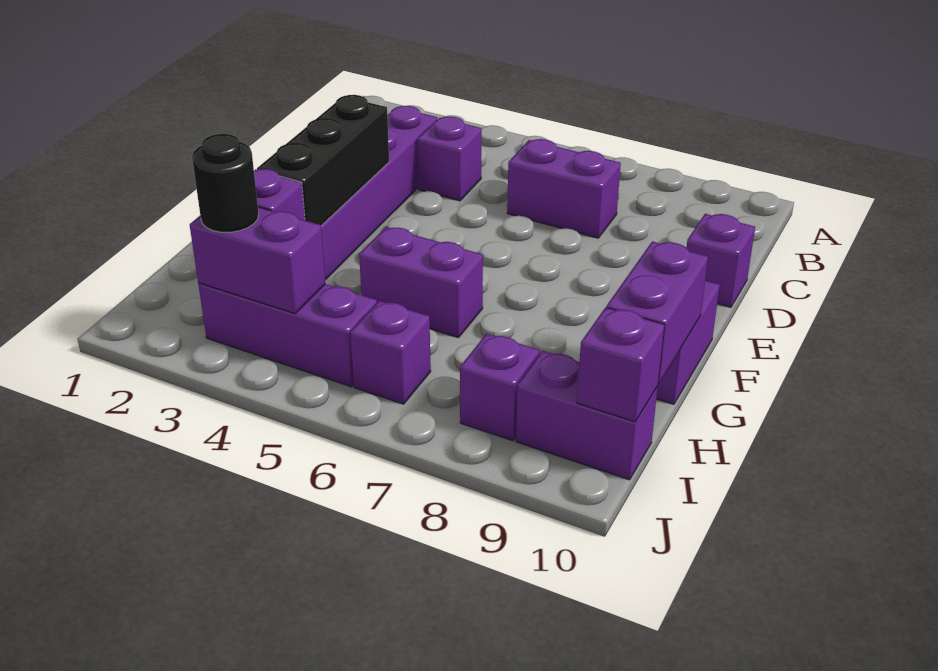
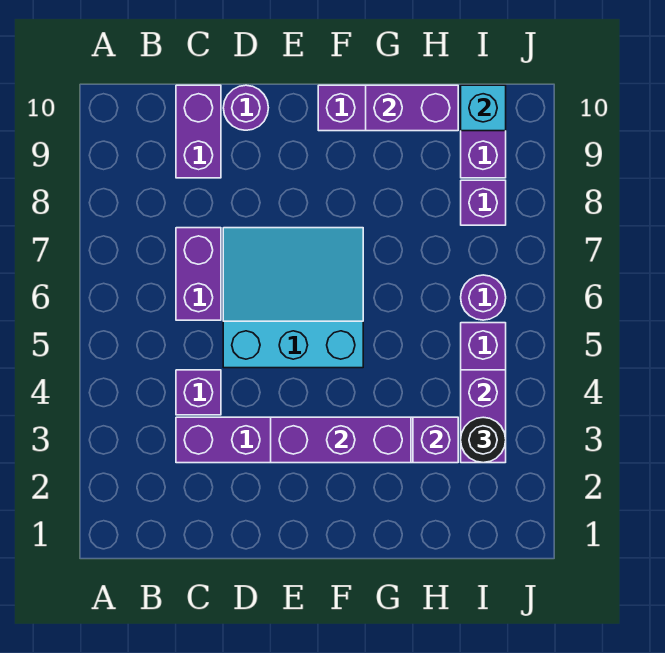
none -> cyan slope D5:F7 level 1 top 5
purple brick D10 level 1 -> purple round brick D10 level 1
black brick E3:G3 level 2 -> purple brick E3:G3 level 2
purple brick G5:G6 level 1 -> purple brick C9:C10 level 1
purple brick I6 level 1 -> purple round brick I6 level 1
purple brick I10 level 2 -> cyan brick I10 level 2

